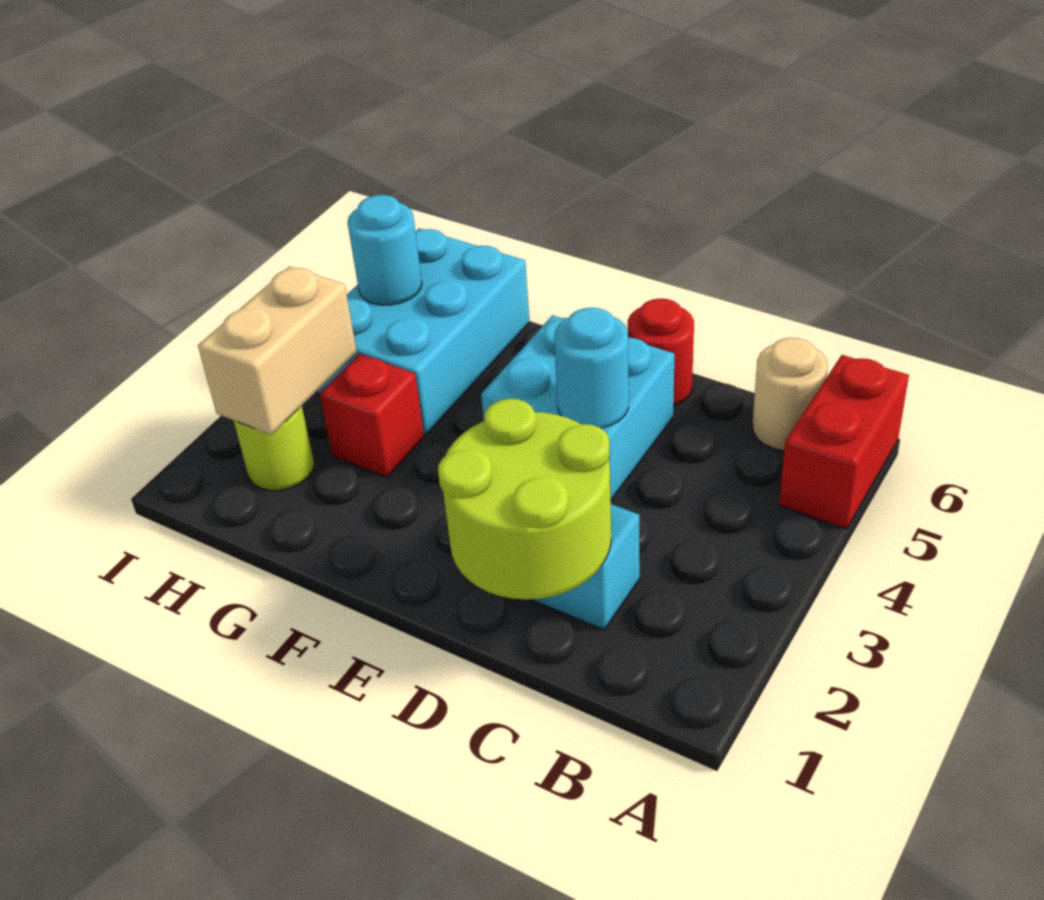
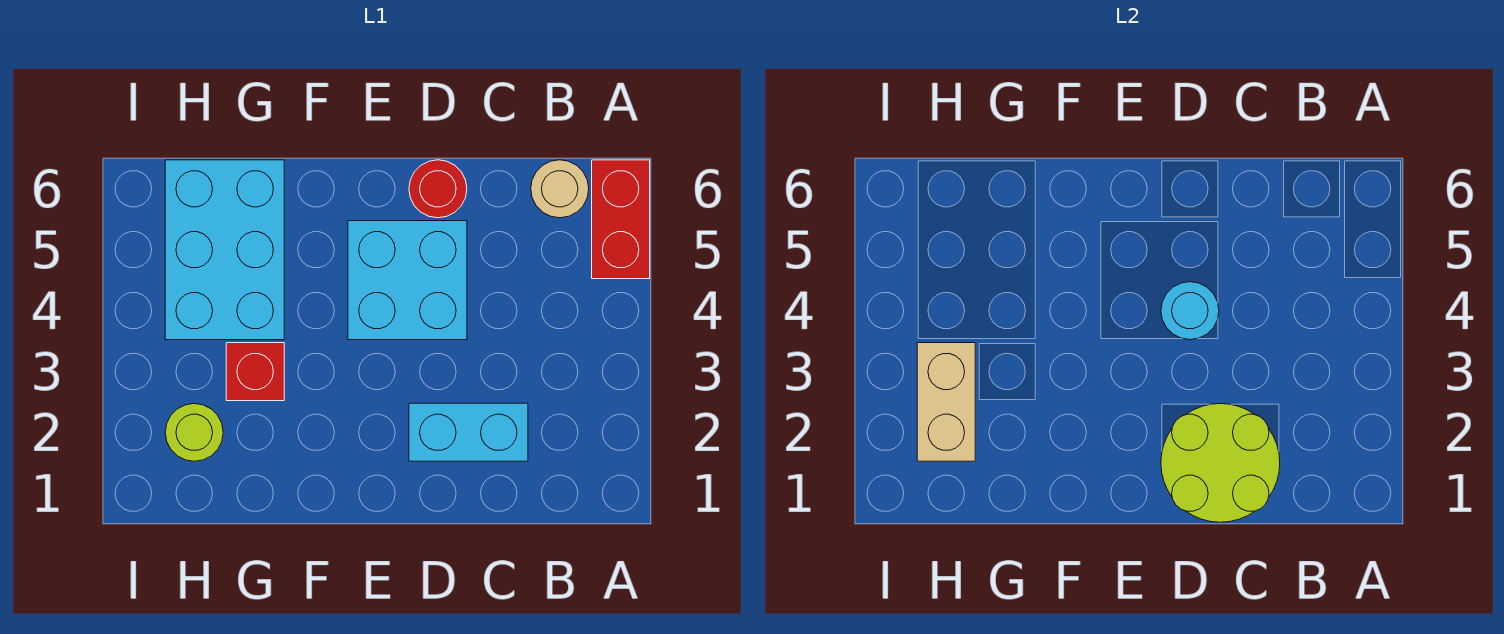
cyan round brick H5 level 2 -> none

